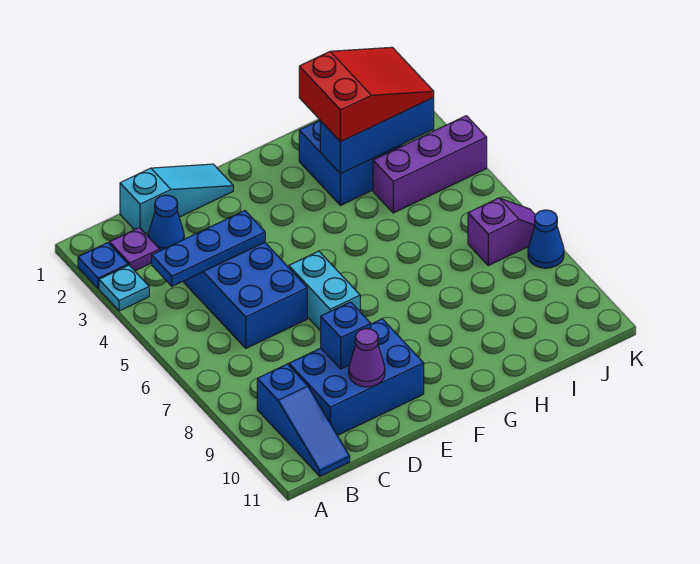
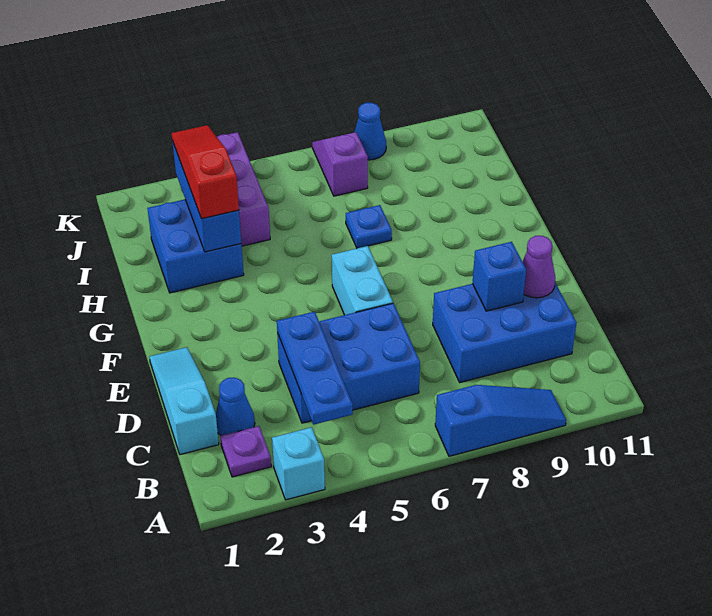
blue plate A2 level 1 -> blue plate H7 level 1
cyan plate A3 level 1 -> cyan brick A3 level 1
blue slope B9:B11 level 1 top 9 -> blue slope A7:A9 level 1 top 7
blue brick C9:E10 level 1 -> blue brick C8:D10 level 1
cyan brick E6:E7 level 1 -> cyan brick E6:F6 level 1
red slope H2:J3 level 3 top H -> red slope H3:J3 level 3 top H

